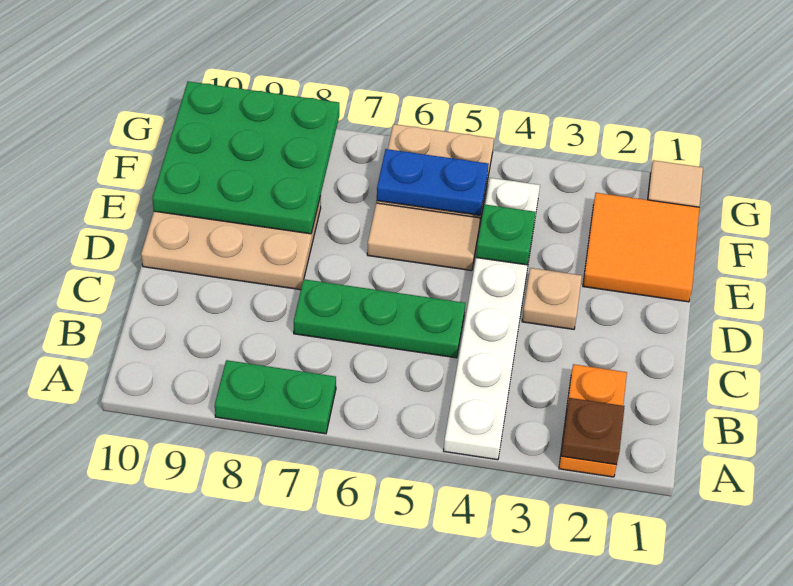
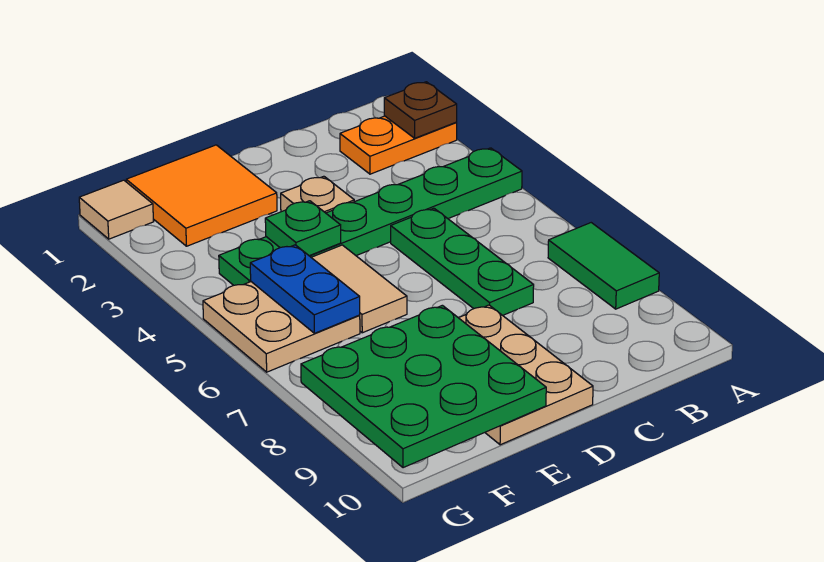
white plate A4:F4 level 1 -> green plate A4:F4 level 1
green plate A7:A8 level 1 -> green tile A7:A8 level 1

